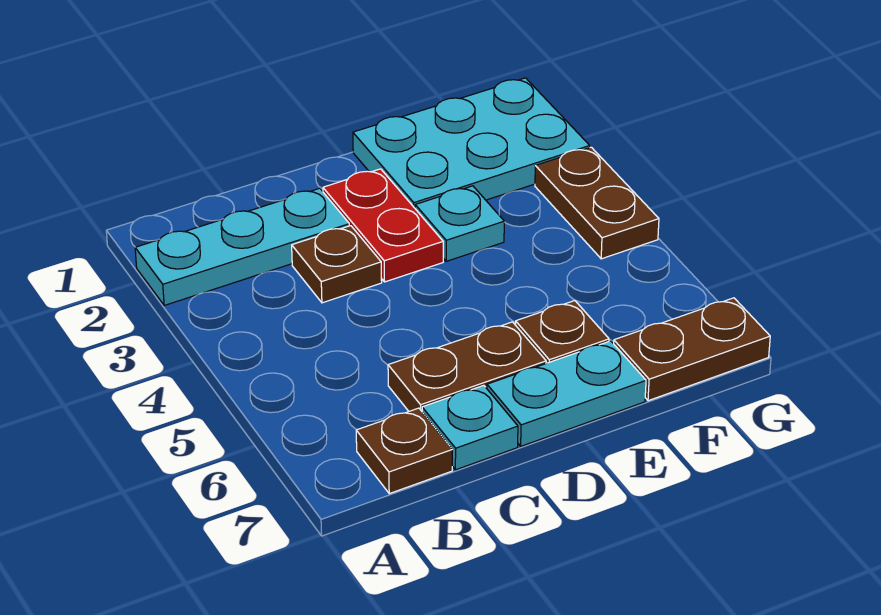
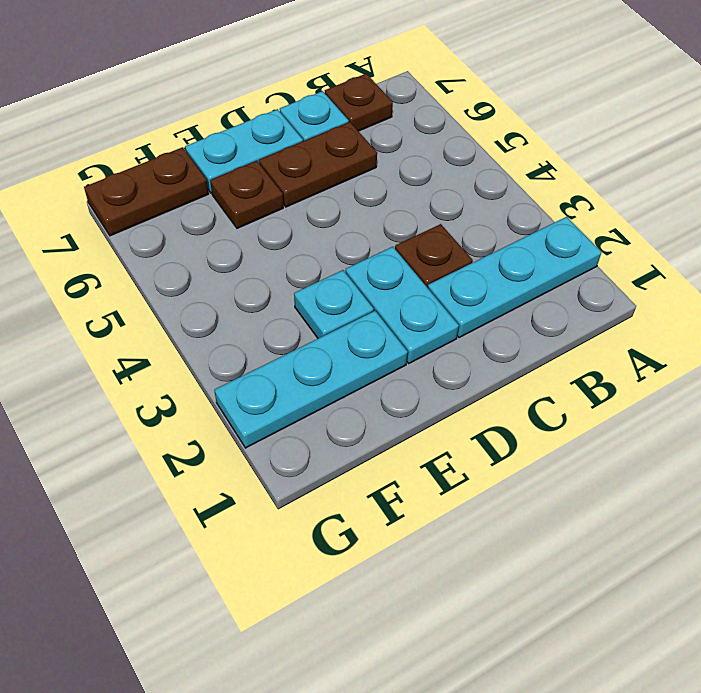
red plate D2:D3 level 1 -> cyan plate D2:D3 level 1
cyan plate E1:G2 level 1 -> cyan plate E2:G2 level 1
brown plate G3:G4 level 1 -> none

